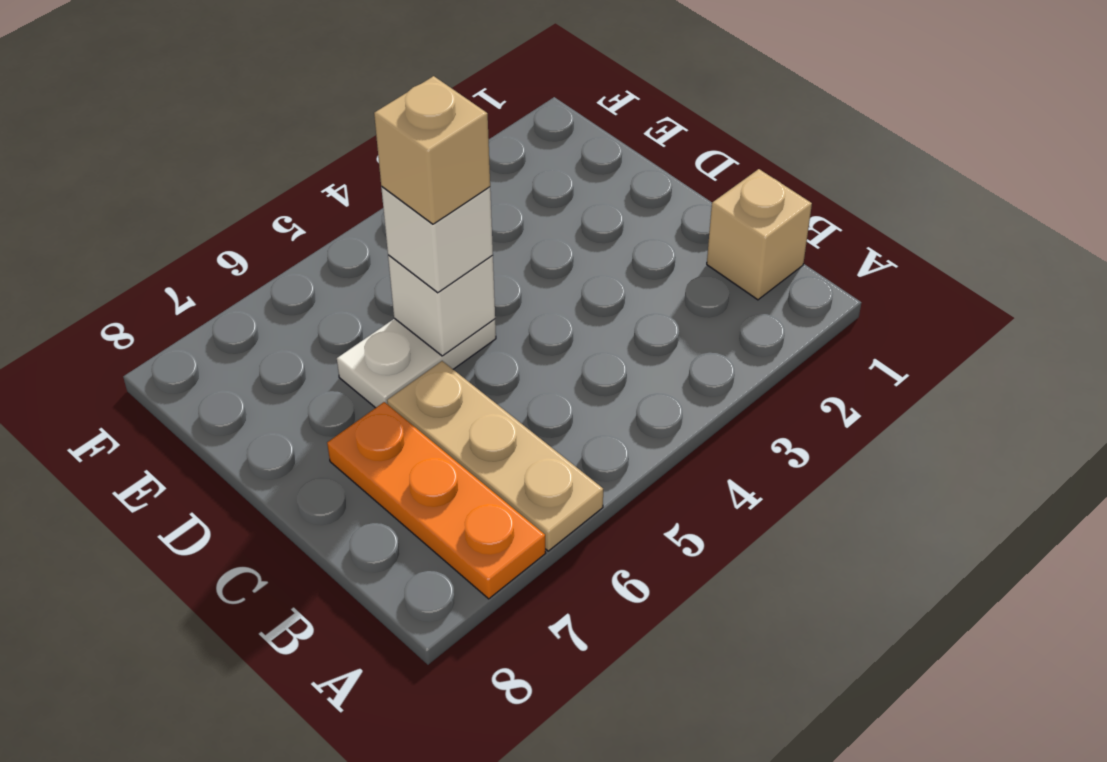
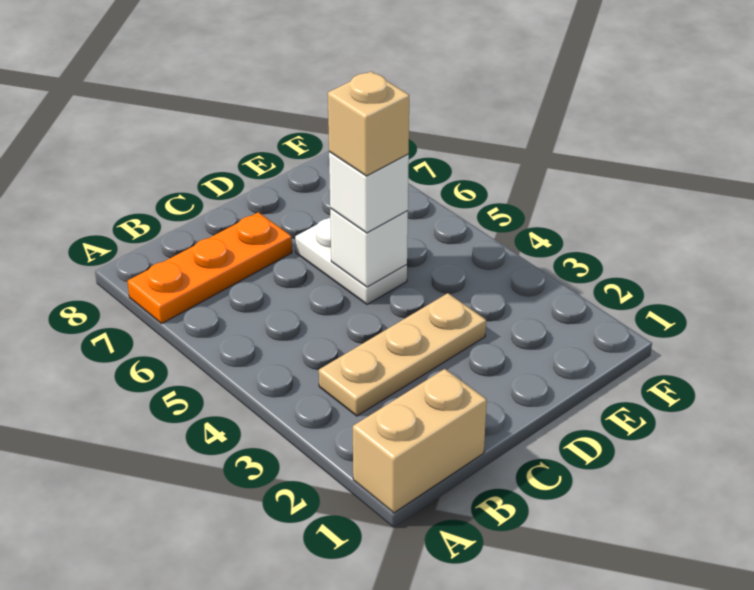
tan plate A6:C6 level 1 -> tan plate B3:D3 level 1
tan brick B1 level 1 -> tan brick A1:B1 level 1

